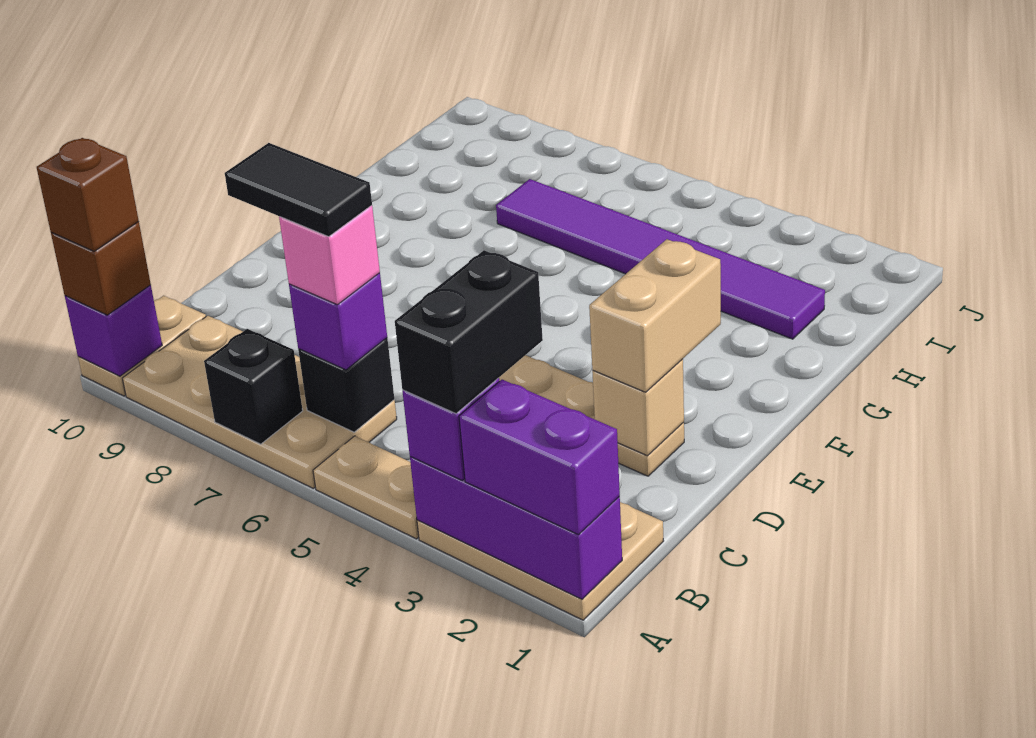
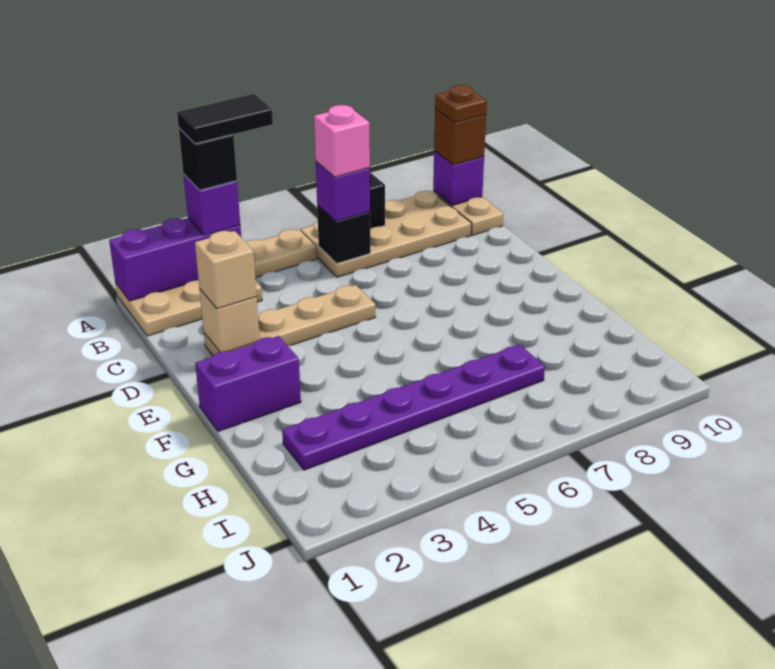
purple brick A1:A2 level 3 -> purple brick F1:F2 level 1
black brick A3:B3 level 4 -> black brick A3 level 4
brown brick A10 level 4 -> brown plate A10 level 4
black tile B6:B7 level 5 -> black tile A3:A4 level 5
tan brick D2:E2 level 3 -> tan brick D2 level 3
purple tile H2:H7 level 1 -> purple plate H2:H7 level 1

